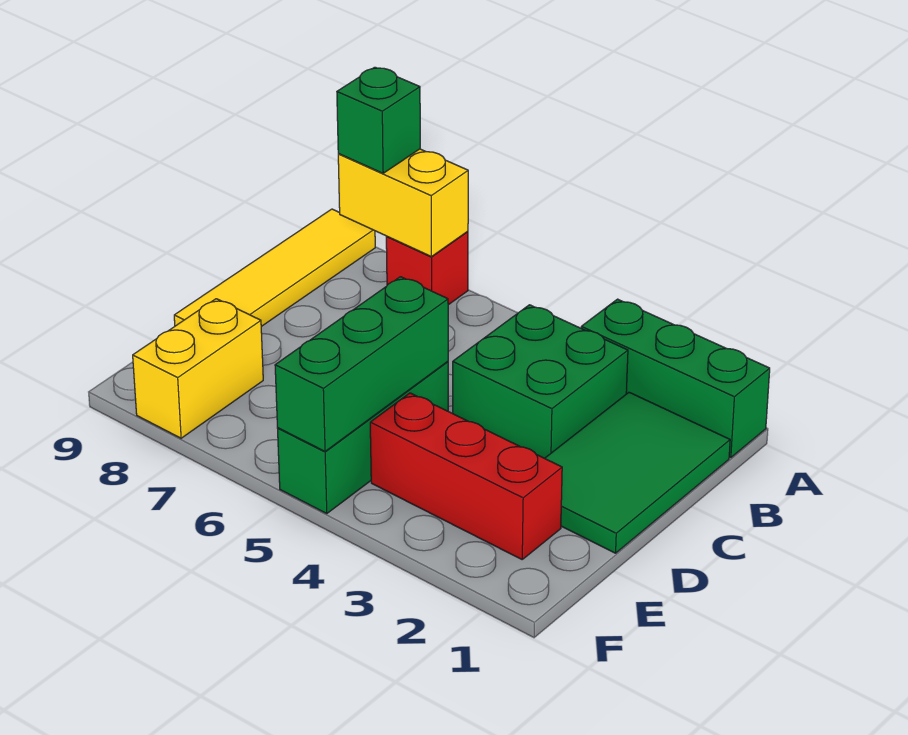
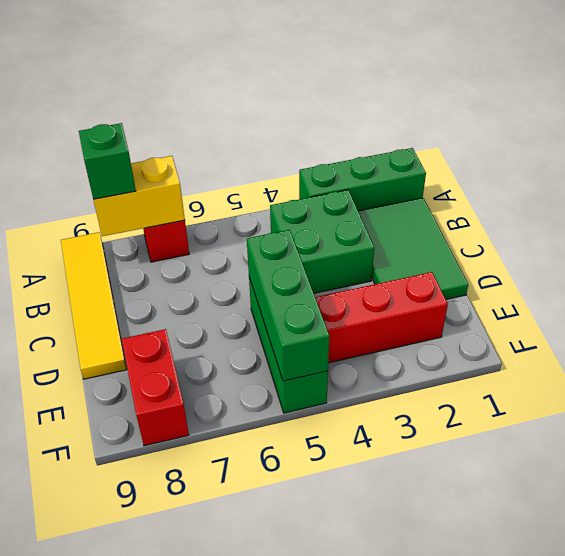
yellow brick E8:F8 level 1 -> red brick E8:F8 level 1

